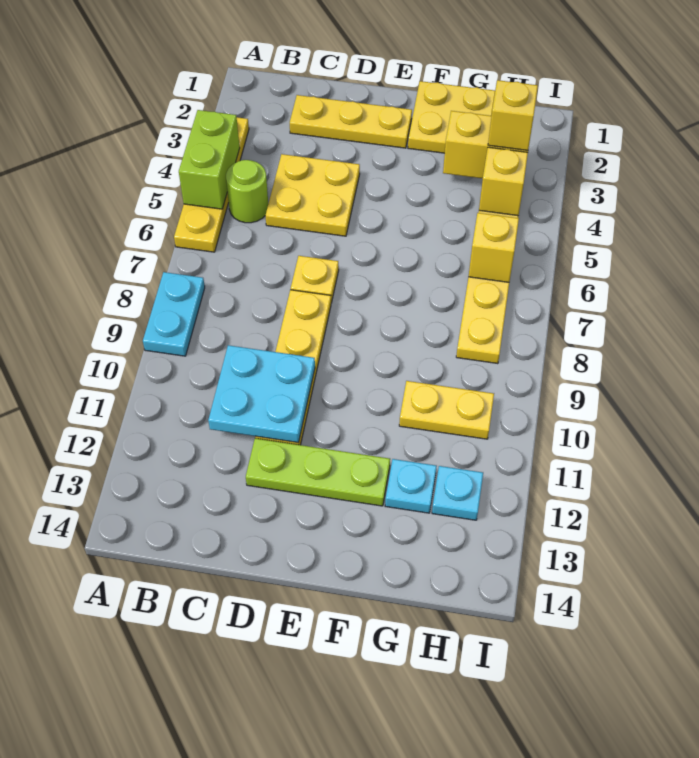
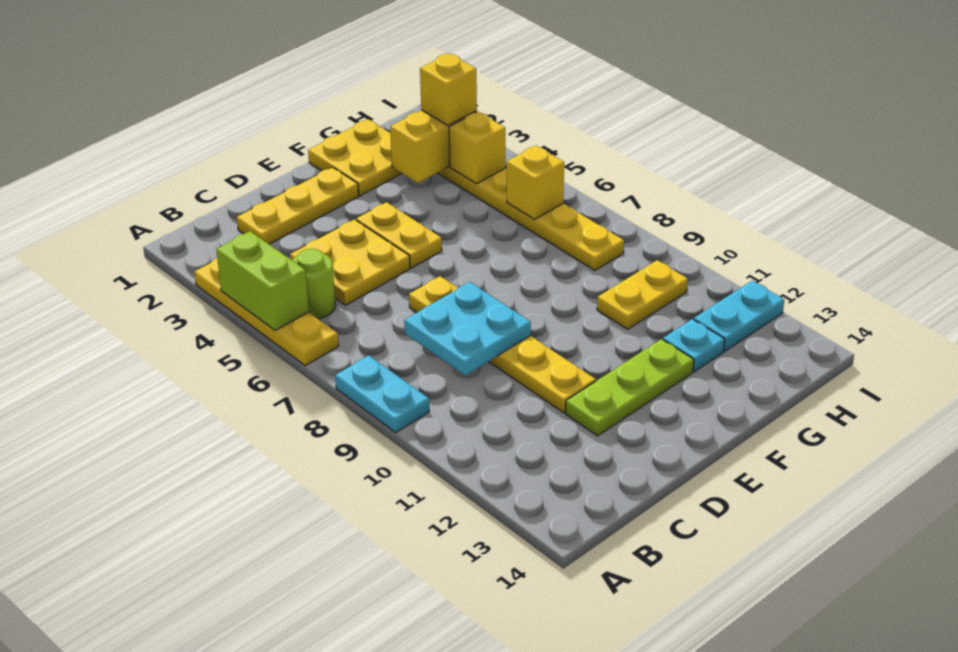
cyan plate C10:D11 level 2 -> cyan plate C8:D9 level 2
none -> yellow plate E4:E5 level 1
cyan plate H12 level 1 -> cyan plate H12:I12 level 1

